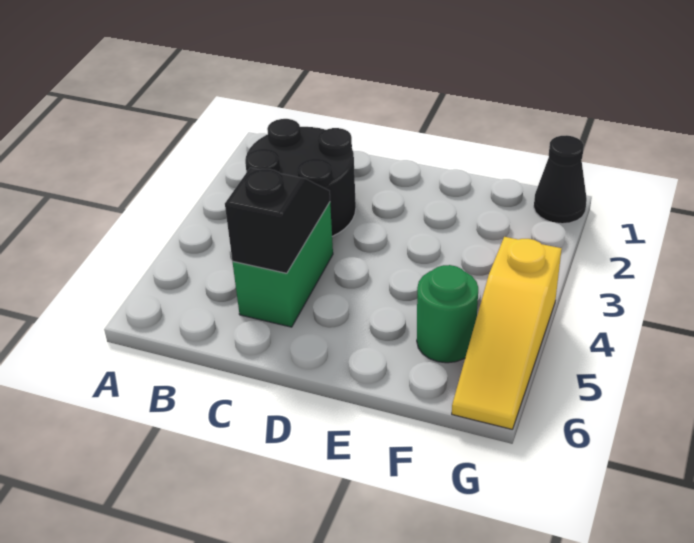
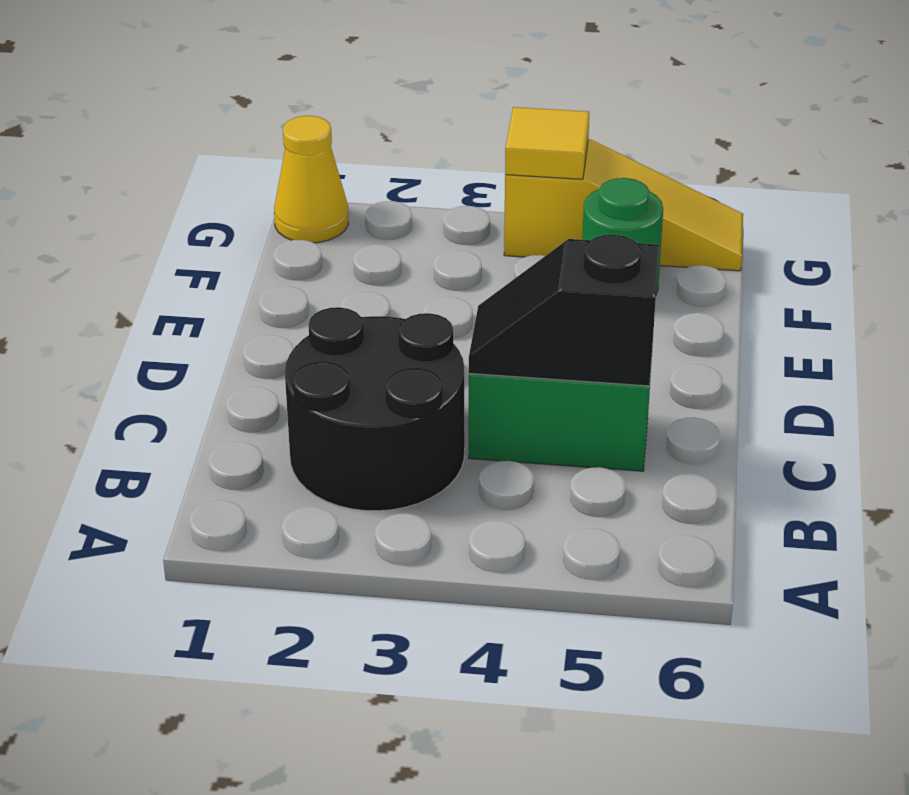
black cone G1 level 1 -> yellow cone G1 level 1
none -> yellow tile G4 level 2

